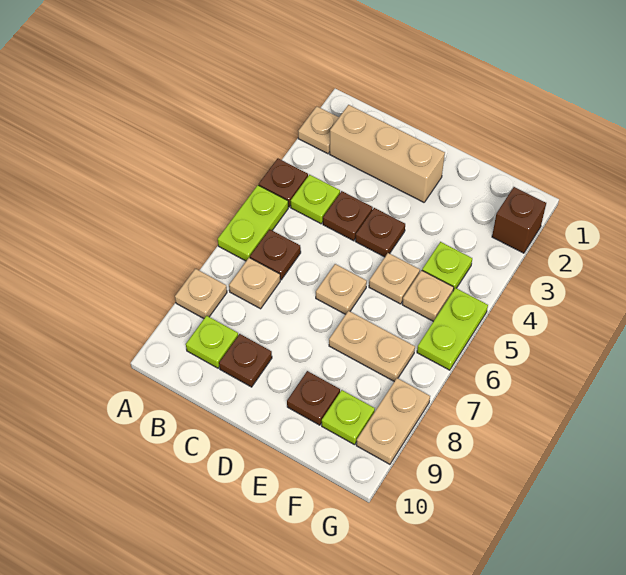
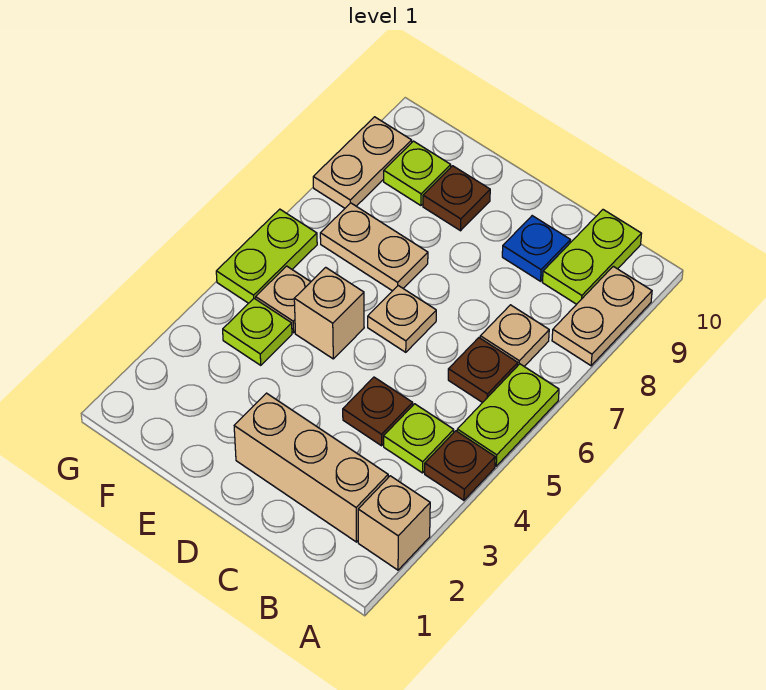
tan plate A2 level 1 -> tan brick A2 level 1
tan plate A8 level 1 -> tan plate A8:A9 level 1
lime plate B9 level 1 -> lime plate B9:B10 level 1
brown plate C9 level 1 -> blue plate C9 level 1
brown plate D4 level 1 -> none
tan plate E5 level 1 -> tan brick E5 level 1
brown brick G2 level 1 -> none

